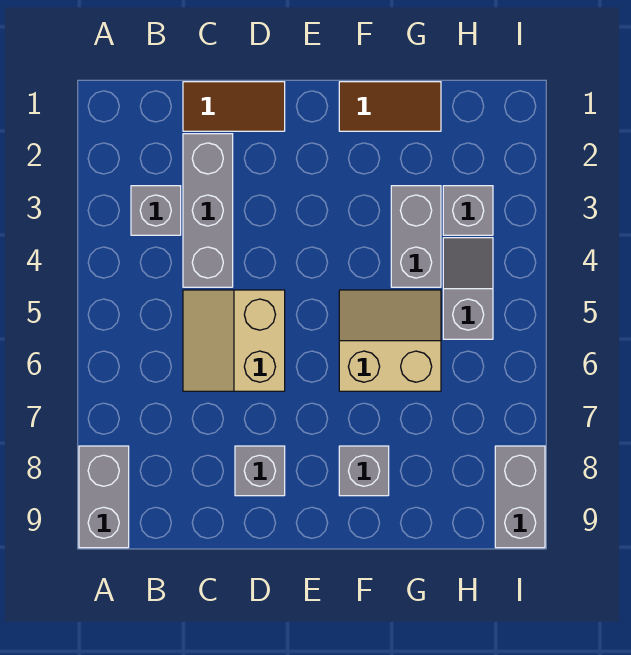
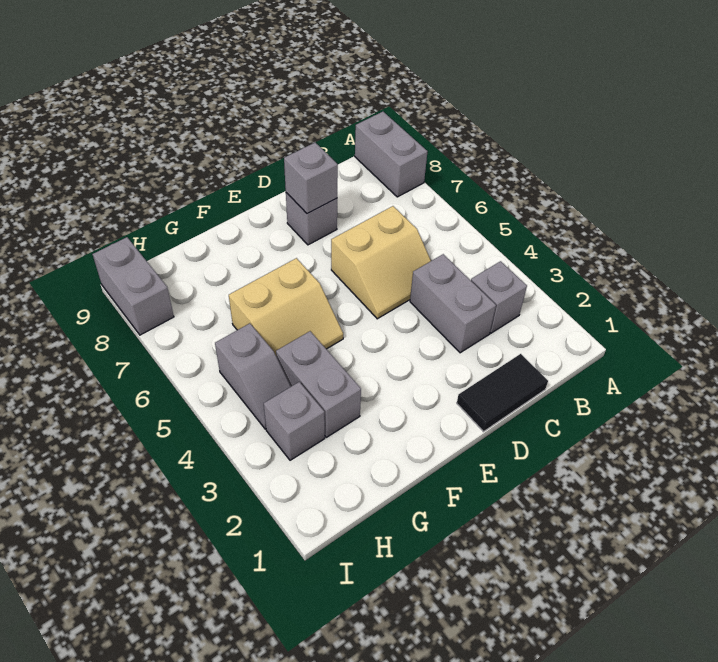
brown tile C1:D1 level 1 -> black tile C1:D1 level 1
grey brick C2:C4 level 1 -> grey brick C3:C4 level 1
tan slope C5:D6 level 1 top D -> tan slope C5:D6 level 1 top 6
brown tile F1:G1 level 1 -> none
grey brick F8 level 1 -> grey brick D8 level 2

